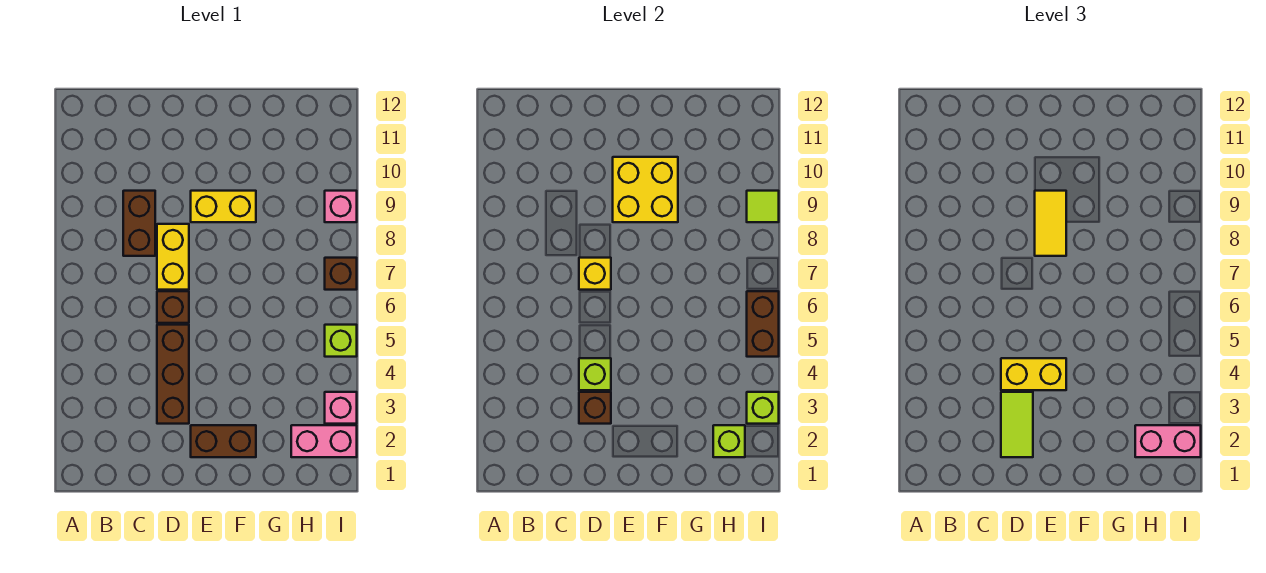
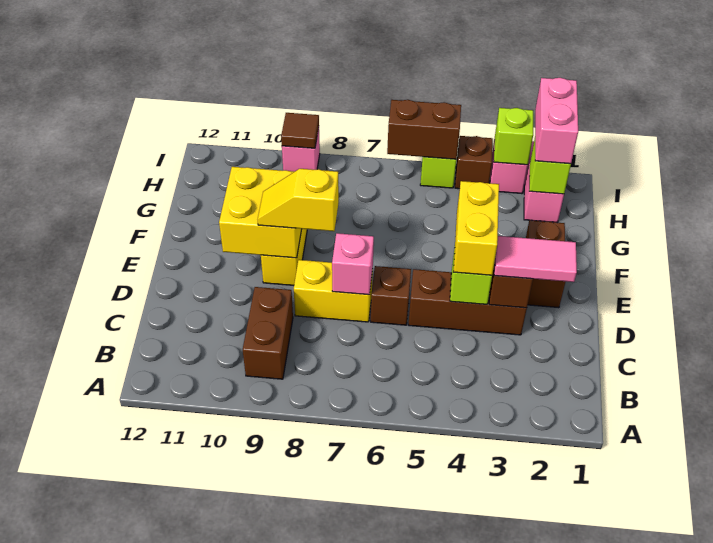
brown brick C8:C9 level 1 -> brown brick B9:C9 level 1
lime tile D2:D3 level 3 -> pink tile D2:D3 level 3
yellow brick D7 level 2 -> pink brick D7 level 2
yellow tile E8:E9 level 3 -> yellow slope E8:E9 level 3 top 8
brown brick I7 level 1 -> brown brick I4 level 1
lime tile I9 level 2 -> brown tile I9 level 2

